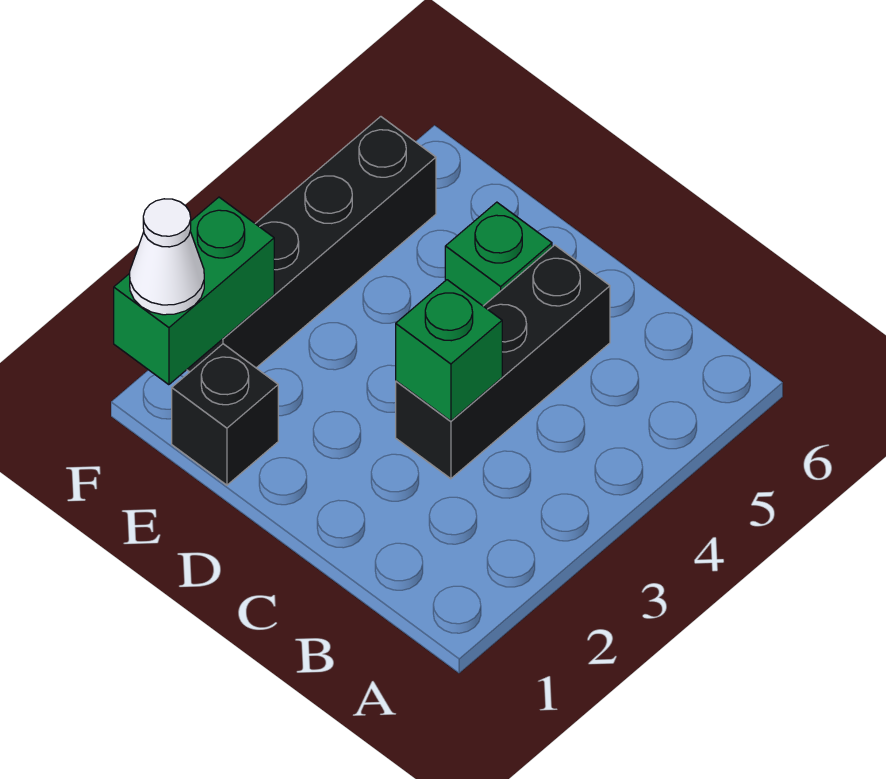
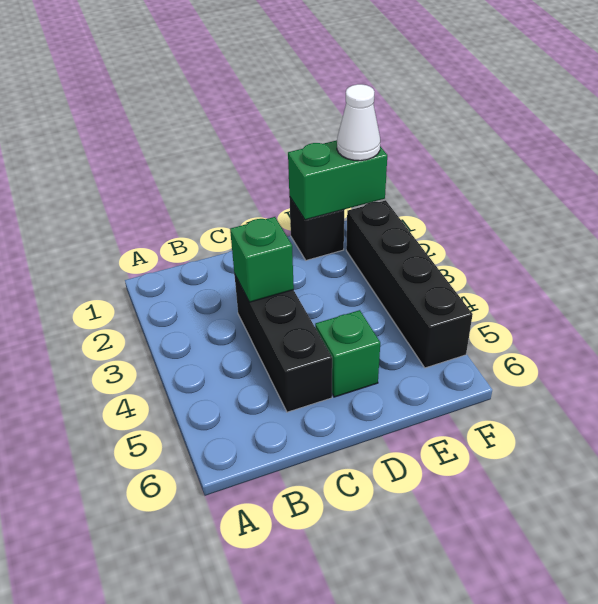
green brick F1:F2 level 2 -> green brick E1:F1 level 2

